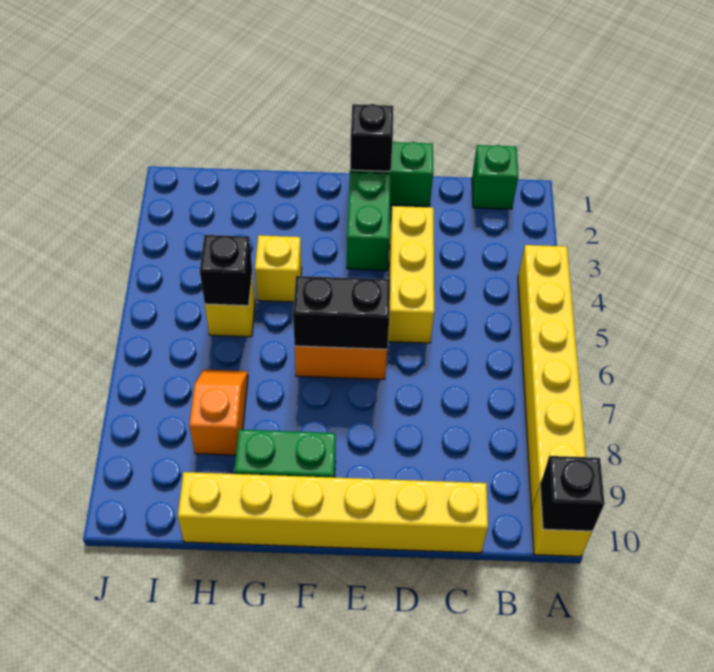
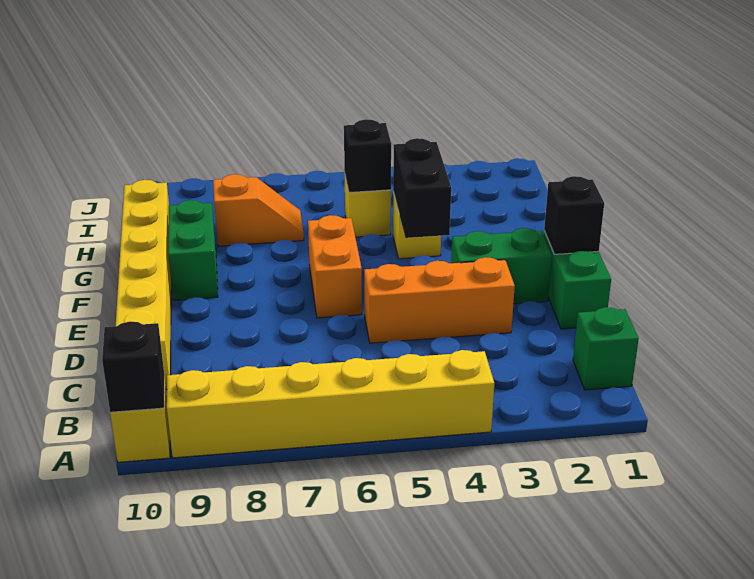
yellow brick D3:D5 level 1 -> orange brick D3:D5 level 1
black brick E6:F6 level 2 -> black brick F4:G4 level 2

